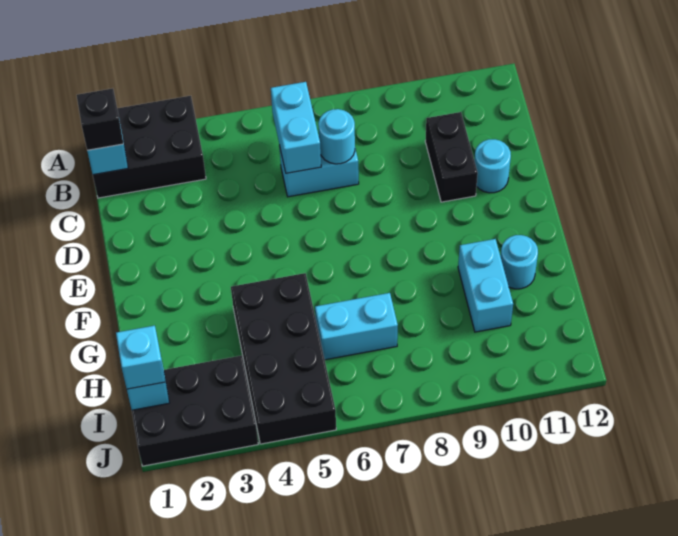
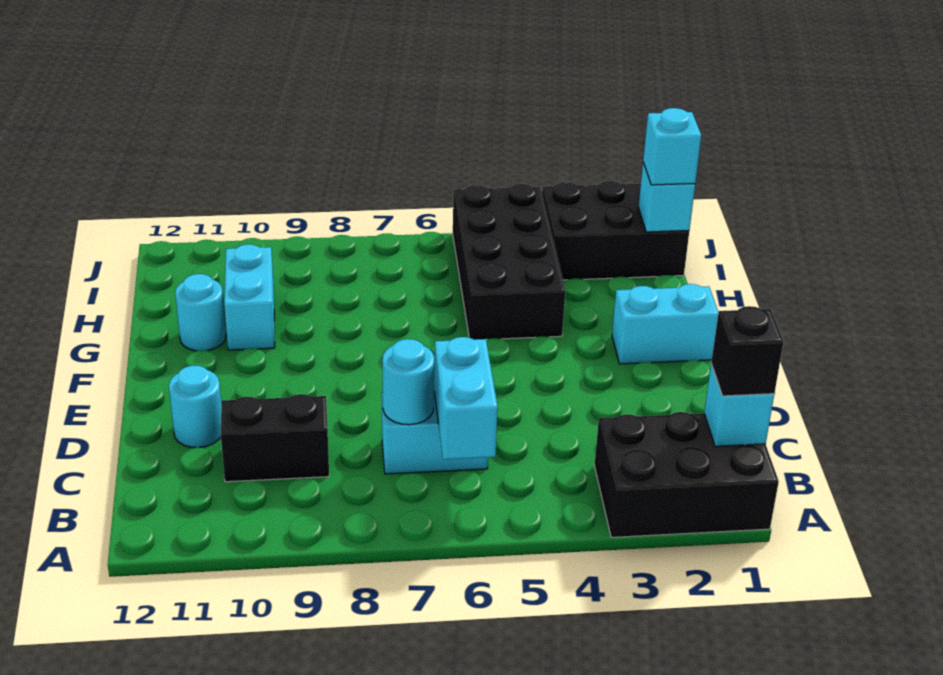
black brick C10:D10 level 1 -> black brick C9:C10 level 1
cyan brick H6:H7 level 1 -> cyan brick F1:F2 level 1

